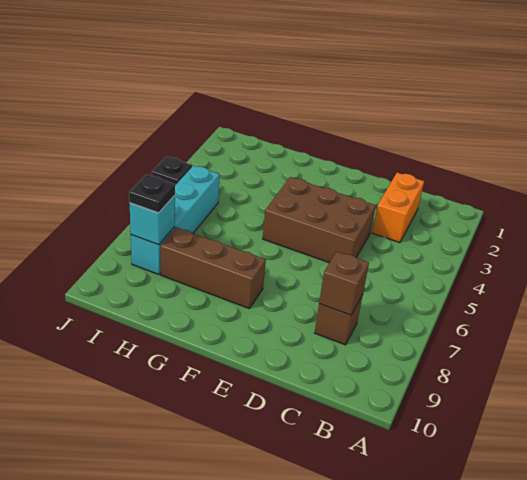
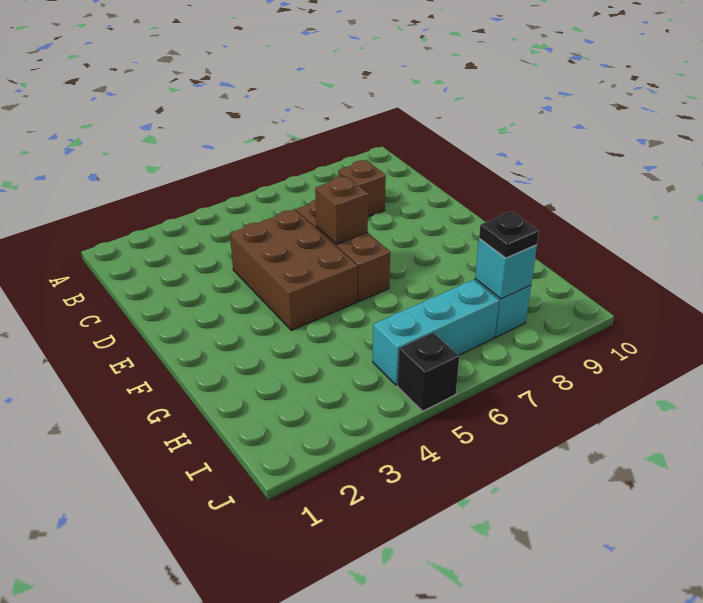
orange brick C2:C3 level 1 -> none
brown brick C8 level 2 -> brown brick E6 level 2
brown brick F8:H8 level 1 -> brown brick D6:F6 level 1

